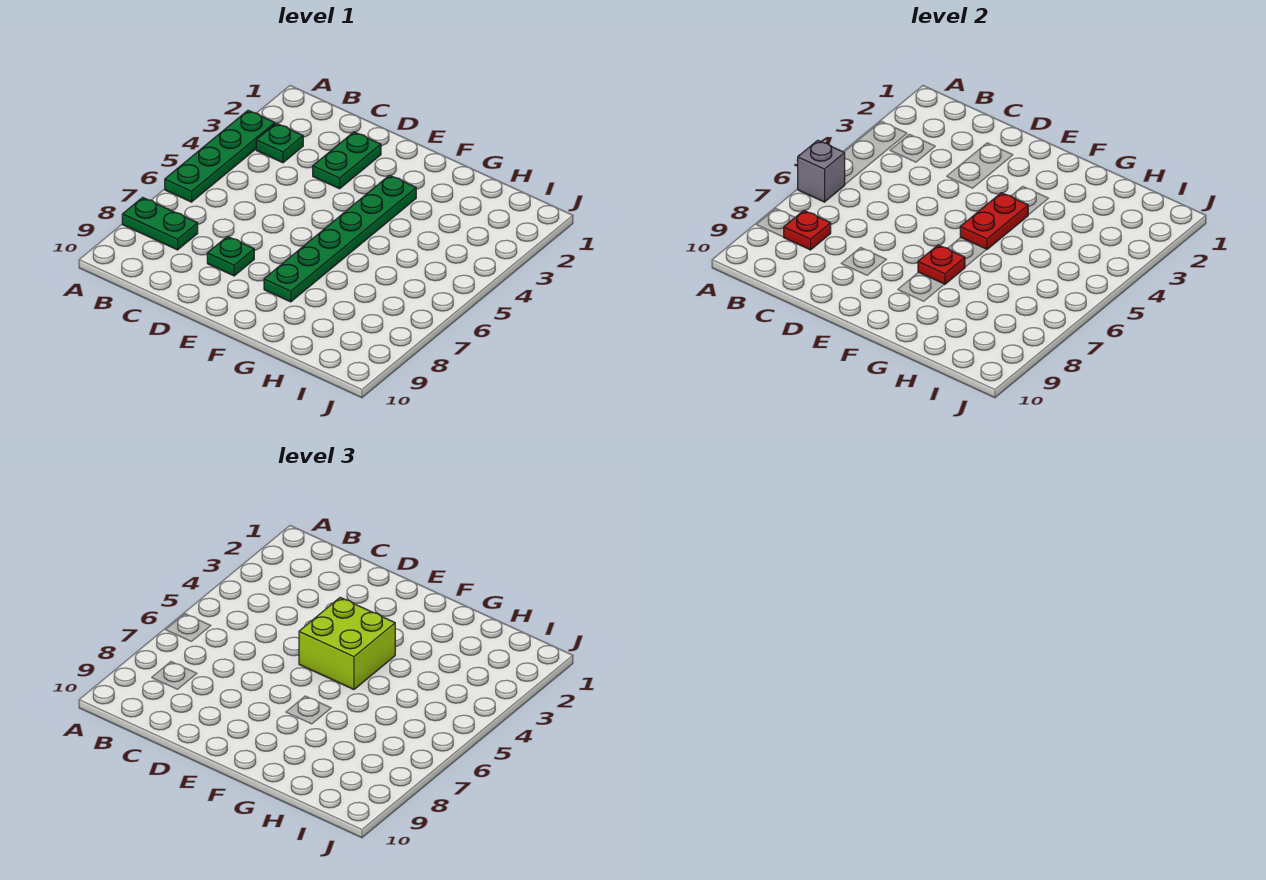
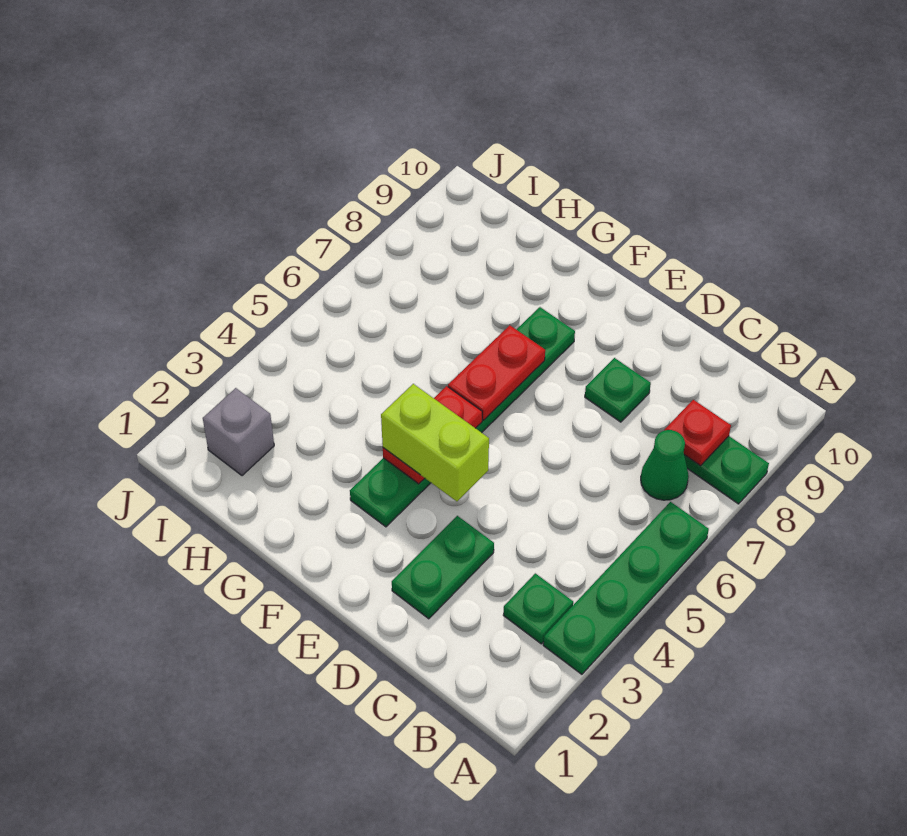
grey brick A6 level 2 -> grey brick I2 level 1
none -> green cone B7 level 1
lime brick E4:F5 level 3 -> lime brick E4:F4 level 3
red plate F7 level 2 -> red plate F6:F7 level 2

